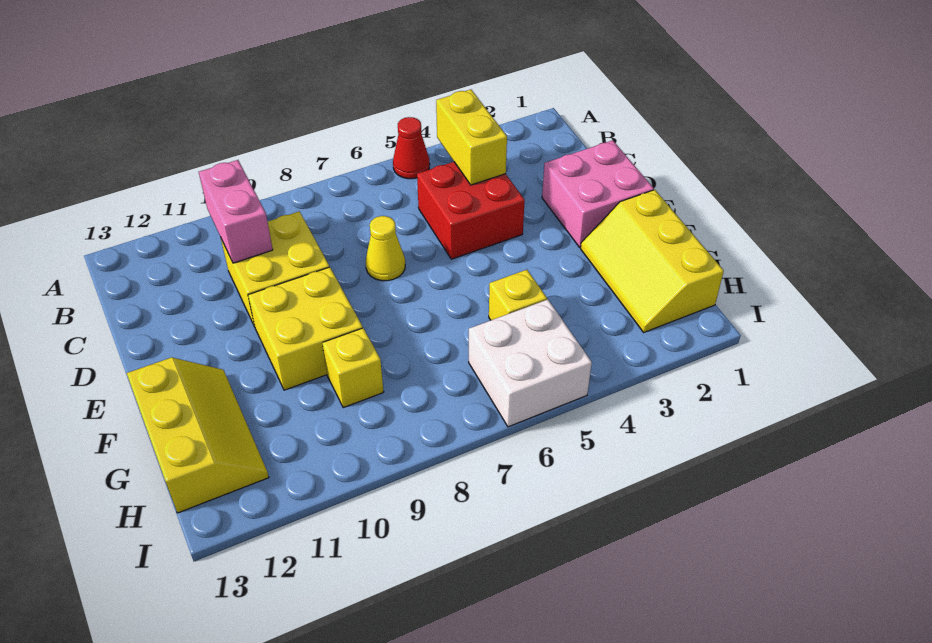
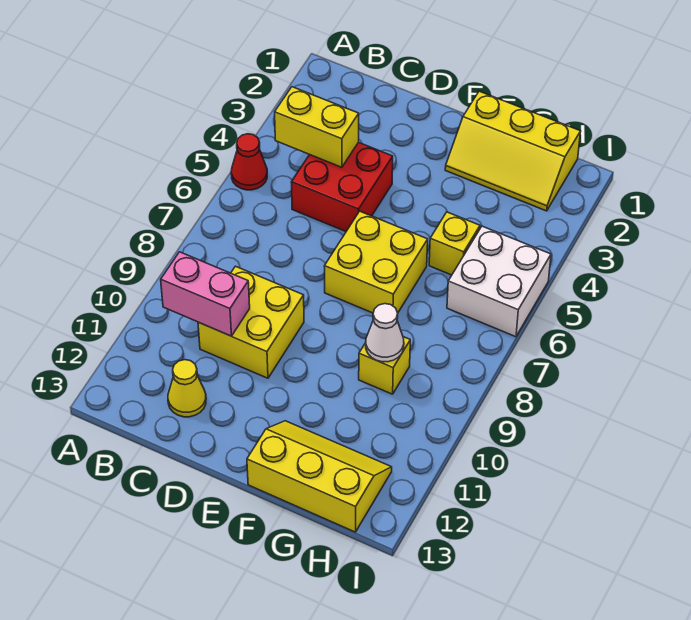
pink brick D1:E2 level 1 -> none
yellow cone D7 level 1 -> yellow cone C12 level 1
yellow brick E9:F10 level 1 -> yellow brick E6:F7 level 1
none -> white cone G9 level 2

